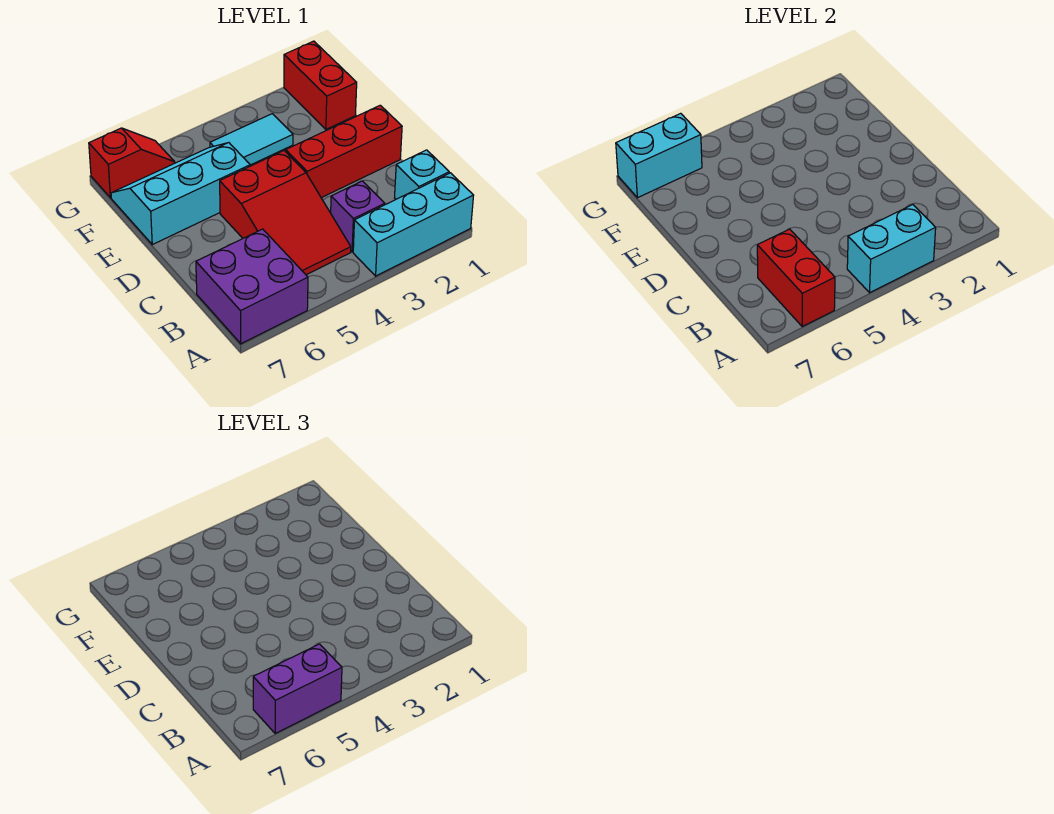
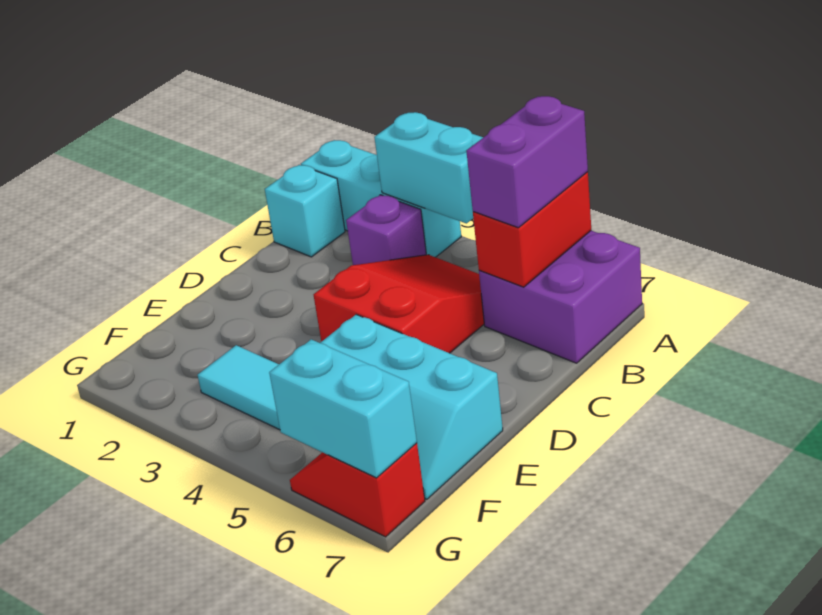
purple brick A5:A6 level 3 -> purple brick A6:B6 level 3
red brick D1:D3 level 1 -> none
red brick F1:G1 level 1 -> none

